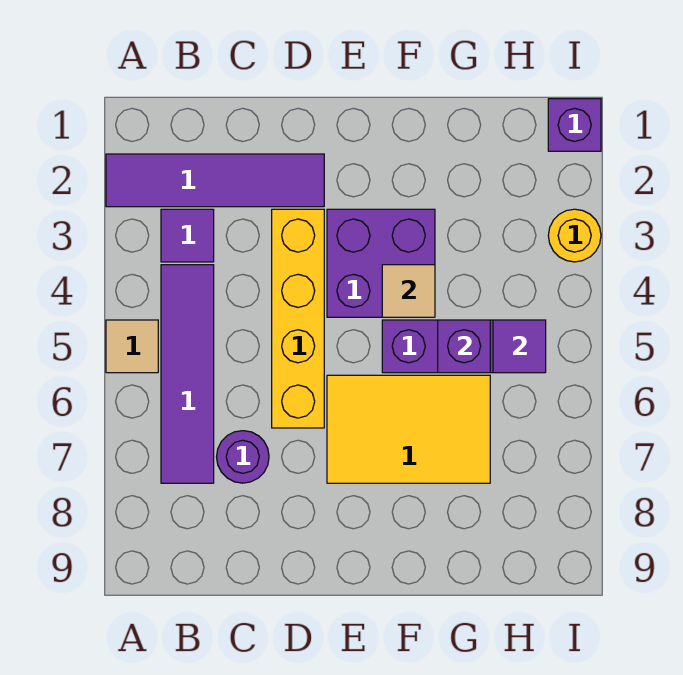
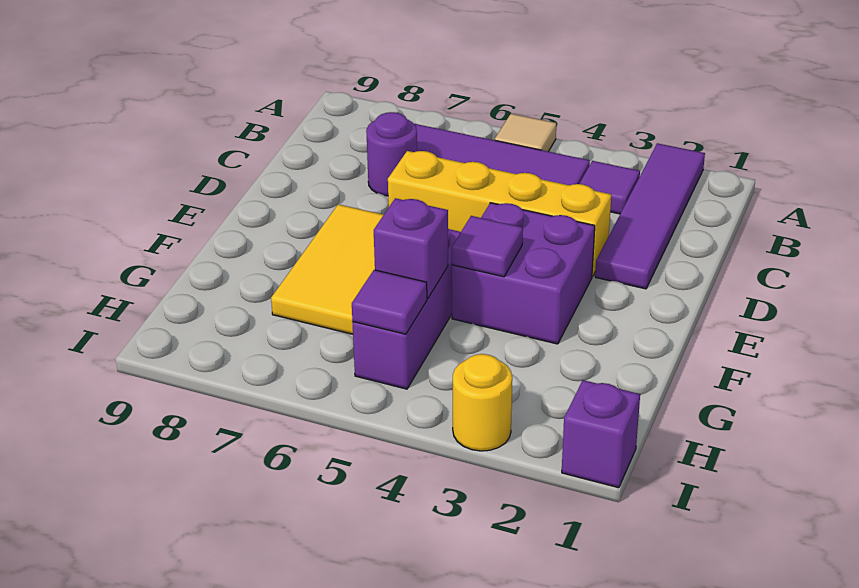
tan tile F4 level 2 -> purple tile F4 level 2

